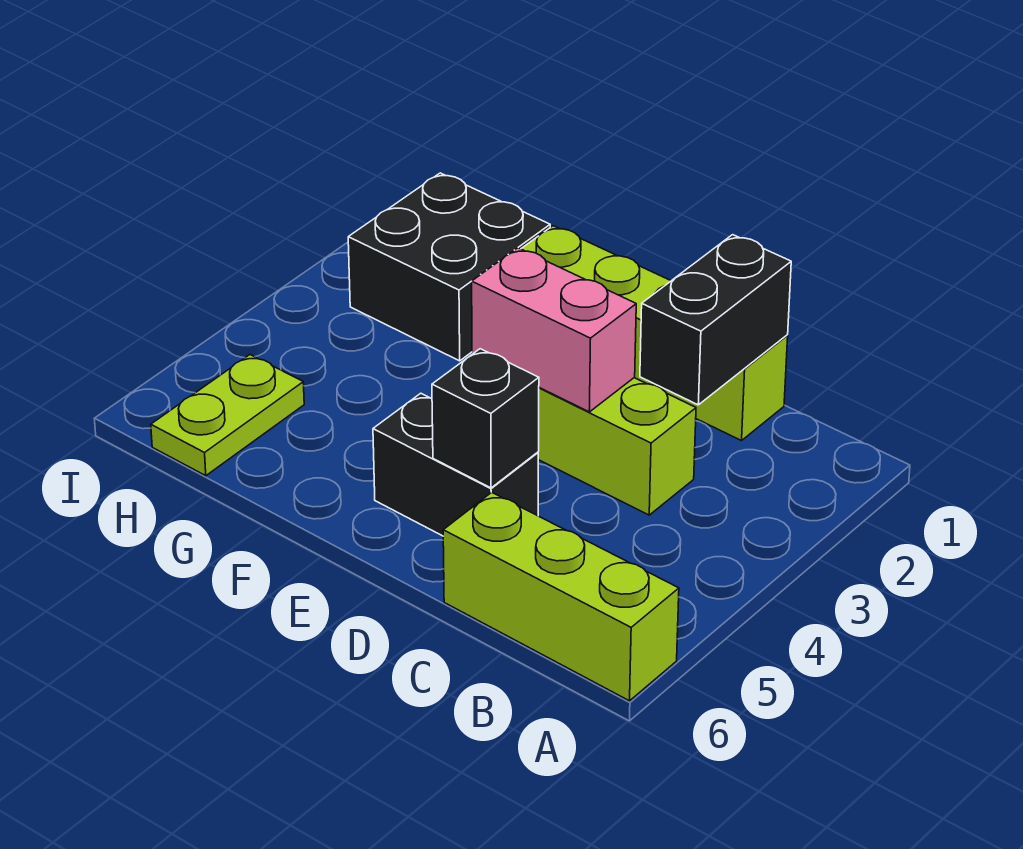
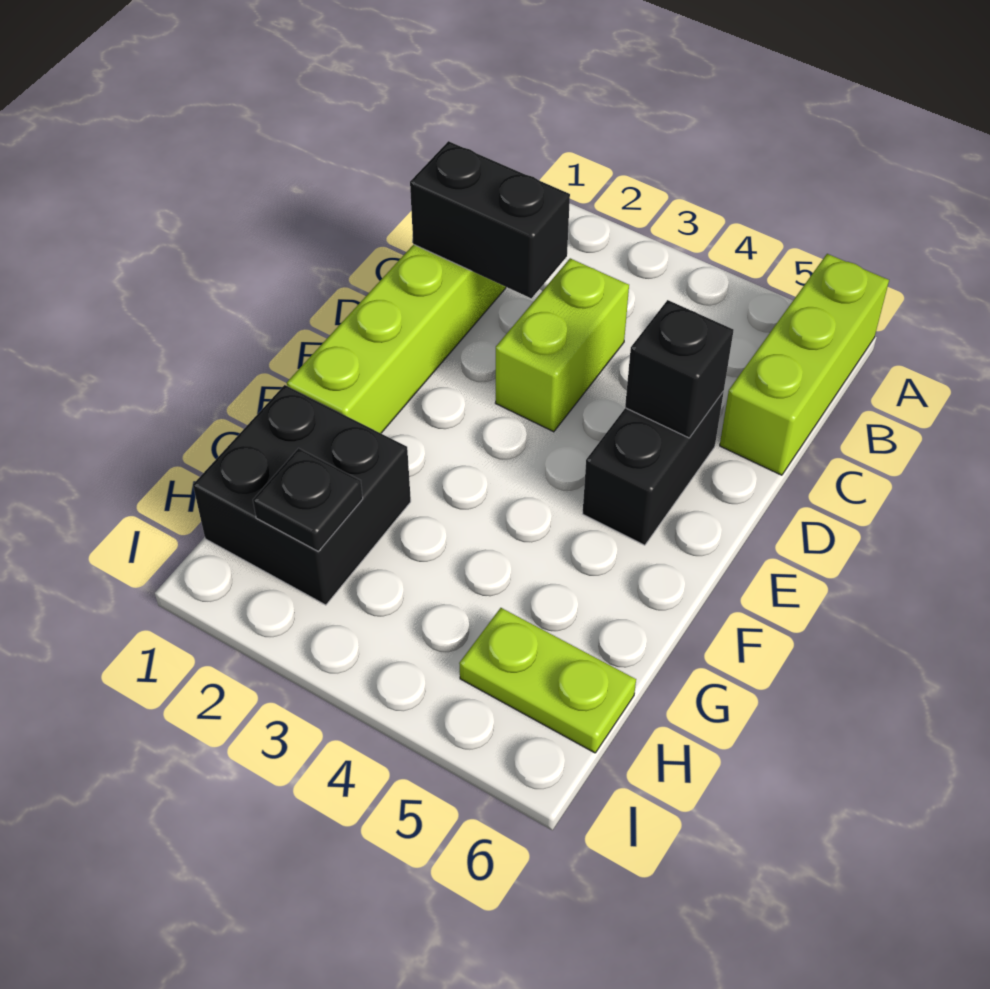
pink brick D3:E3 level 2 -> none
none -> black plate H2 level 2

